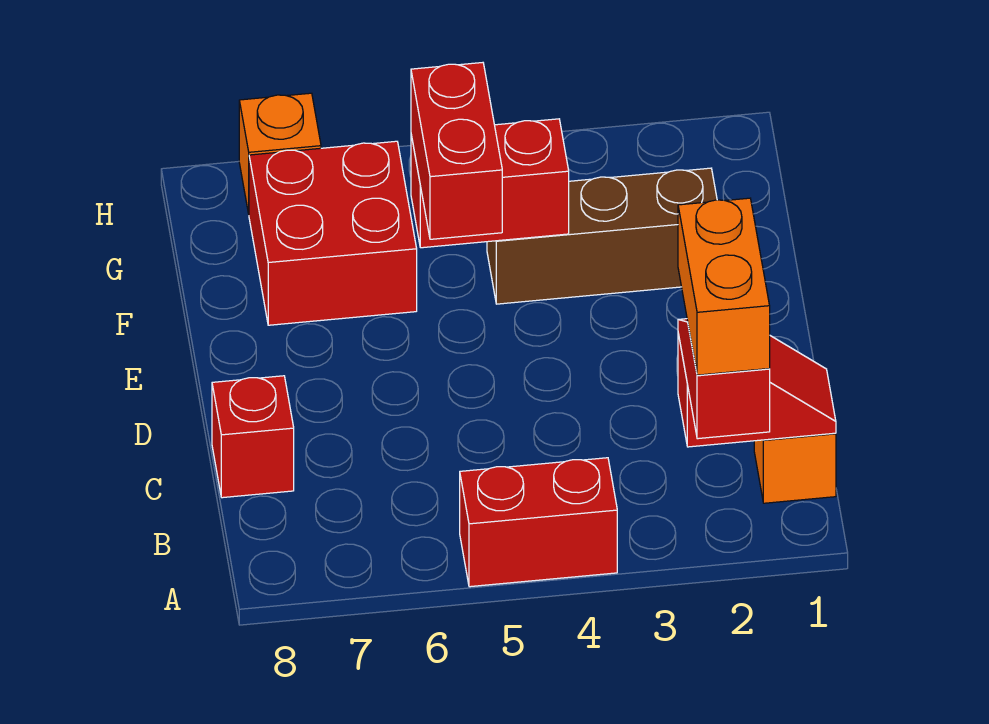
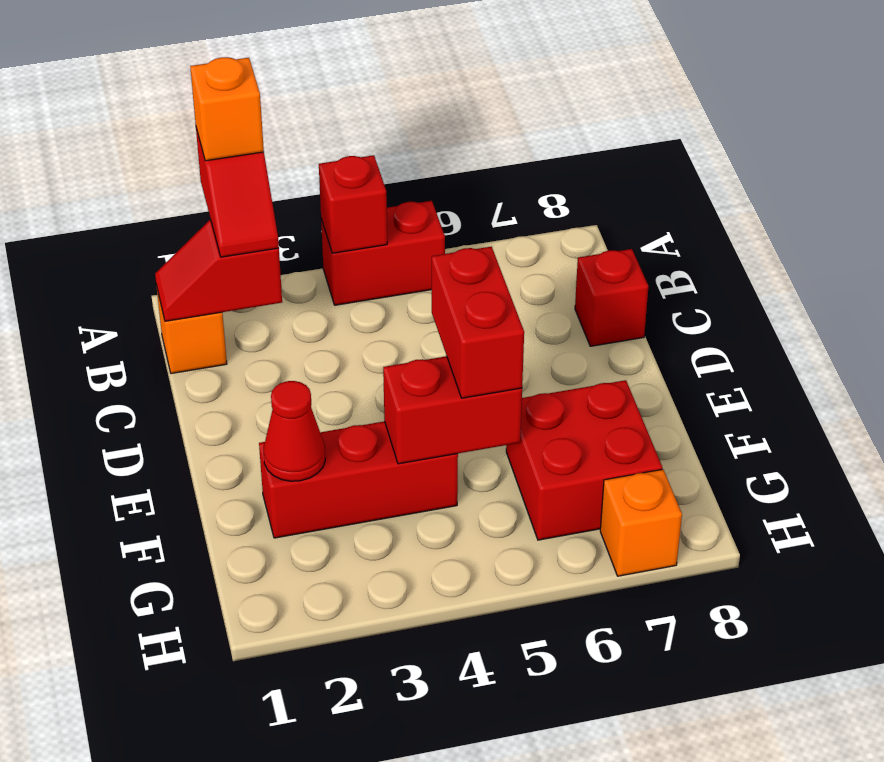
orange brick A2:B2 level 4 -> orange brick A2 level 4
none -> red brick A4 level 2
brown brick F2:F4 level 1 -> red brick F2:F4 level 1
none -> red cone F2 level 2

